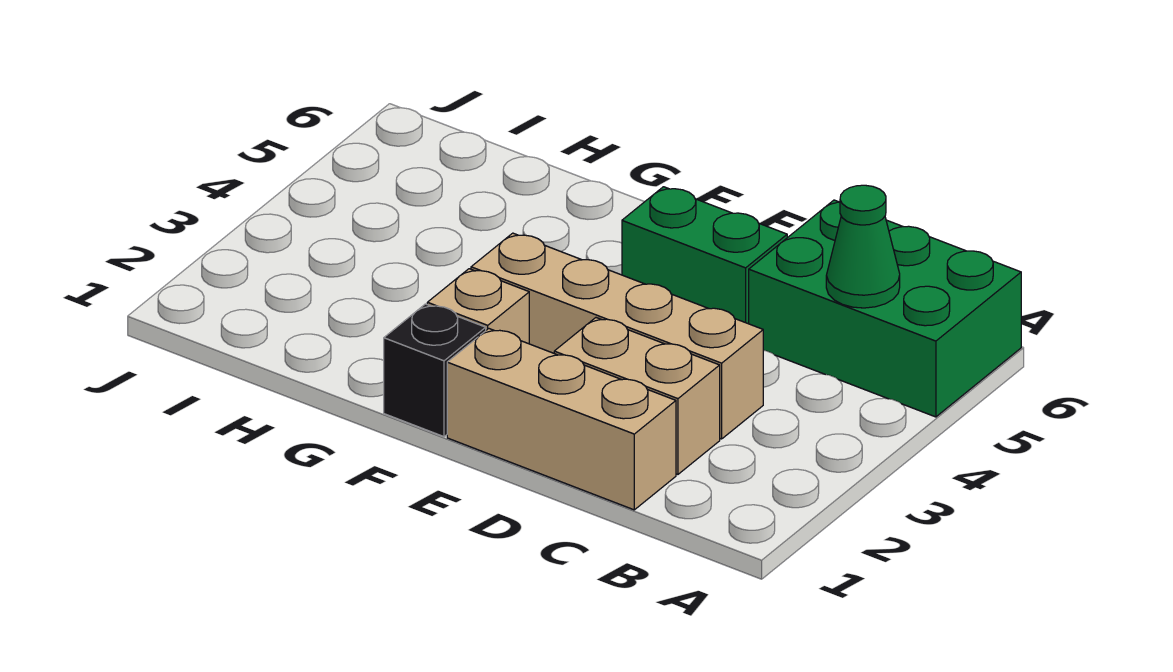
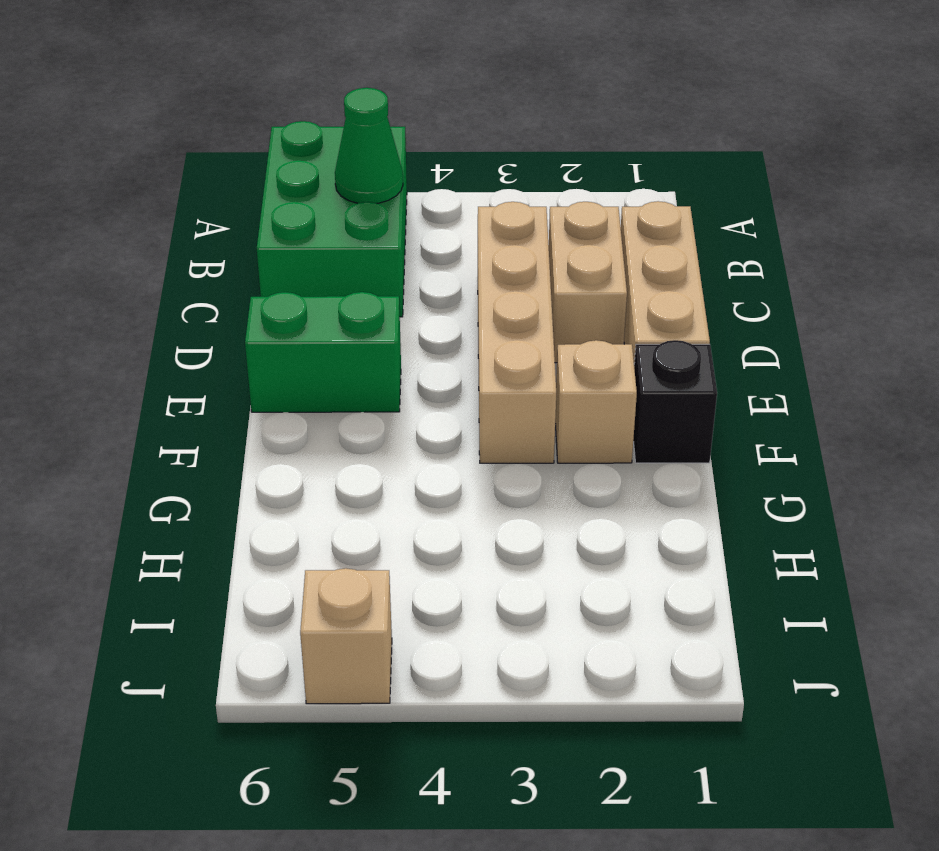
green brick D5:E5 level 1 -> green brick E5:E6 level 1
none -> tan brick J5 level 1

